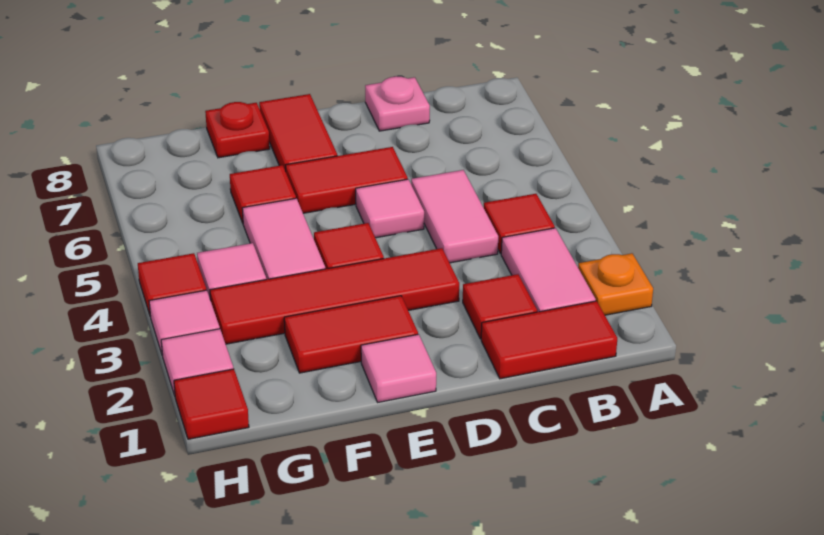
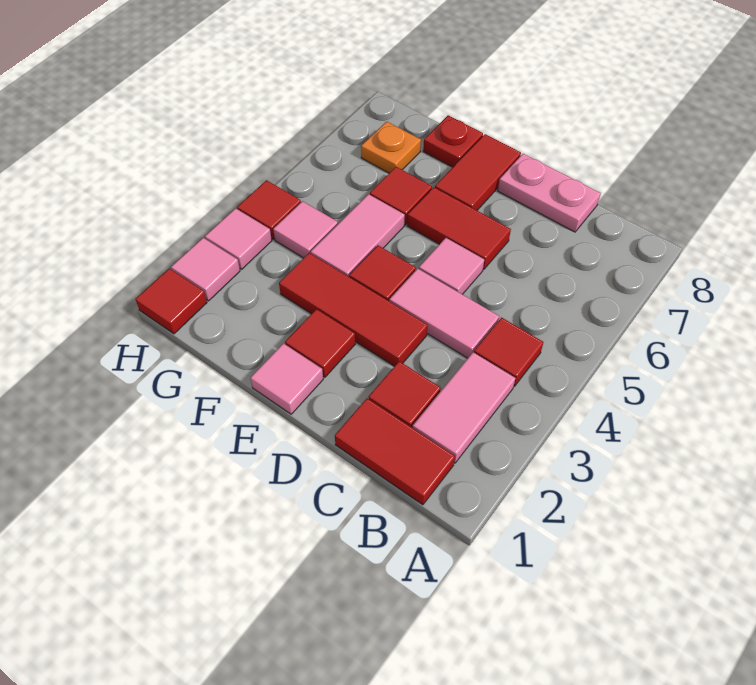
orange plate A2 level 1 -> orange plate G7 level 1
pink tile C4:C5 level 1 -> pink tile C4:D4 level 1
pink plate C8 level 1 -> pink plate C8:D8 level 1
red tile D3:G3 level 1 -> red tile D3:F3 level 1
red tile E2:F2 level 1 -> red tile E2 level 1

